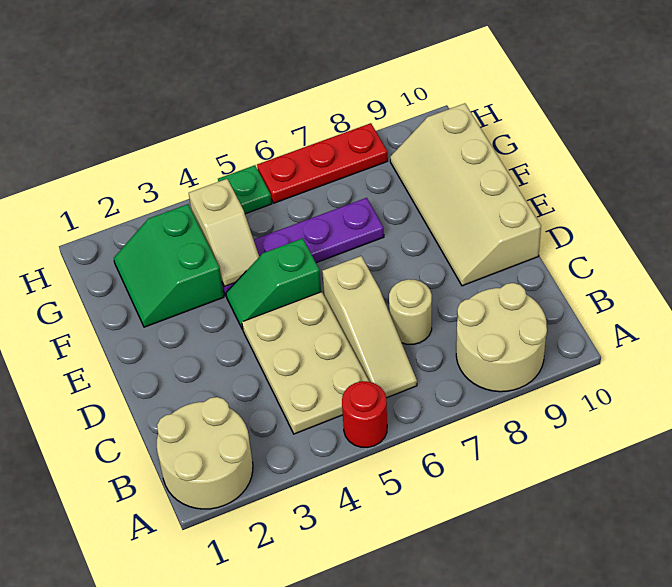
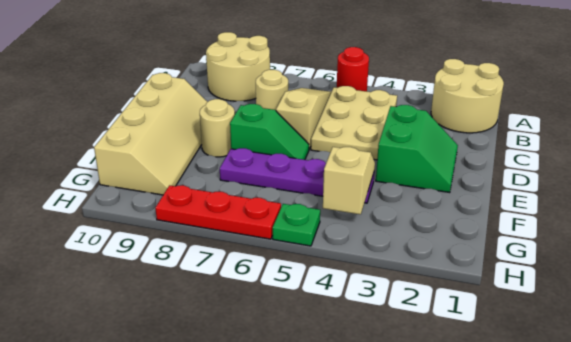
green slope E4:E5 level 1 top 5 -> green slope E6:E7 level 1 top 7
none -> tan round brick E8 level 1
green slope F2:G3 level 1 top 3 -> green slope D2:E3 level 1 top 3

